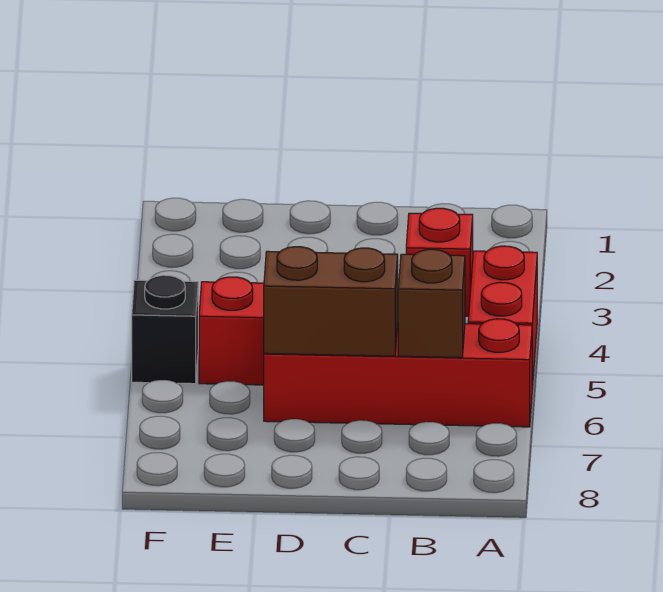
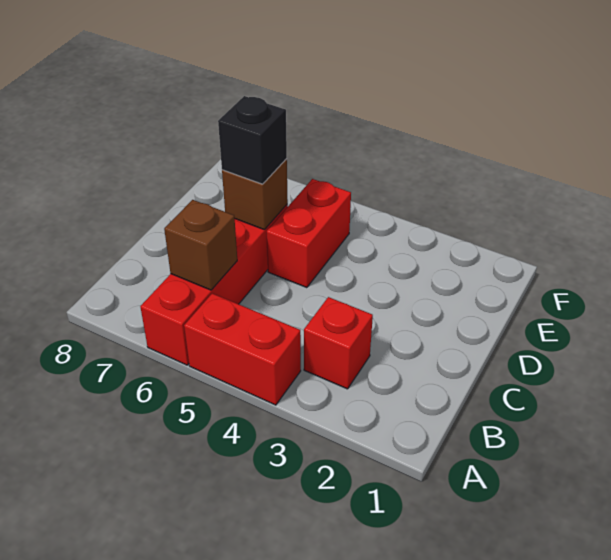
brown brick C6:D6 level 2 -> brown brick D6 level 2
black brick F5 level 1 -> black brick D6 level 3

